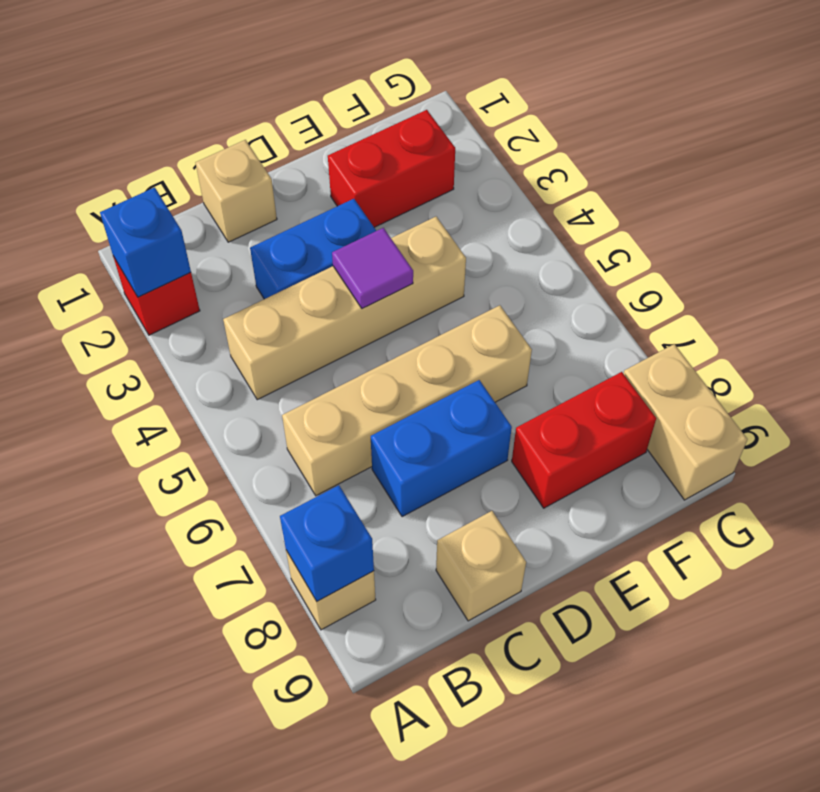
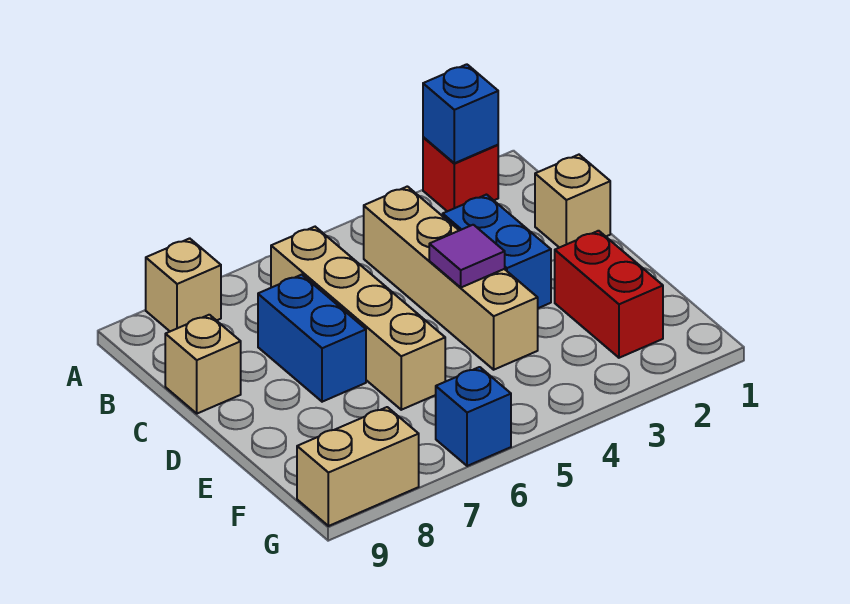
blue brick A8 level 2 -> blue brick G6 level 1
red brick E8:F8 level 1 -> none

